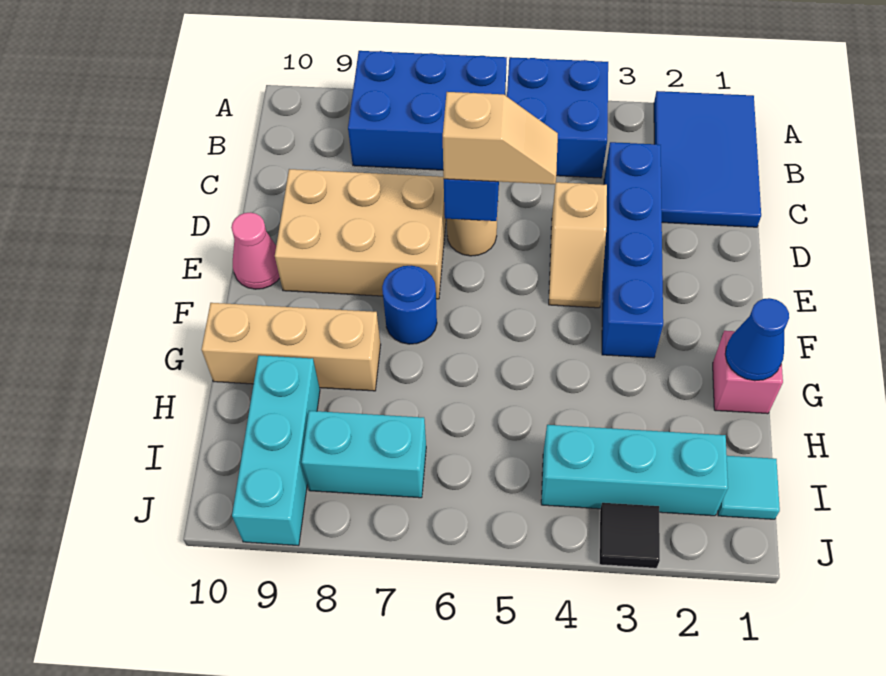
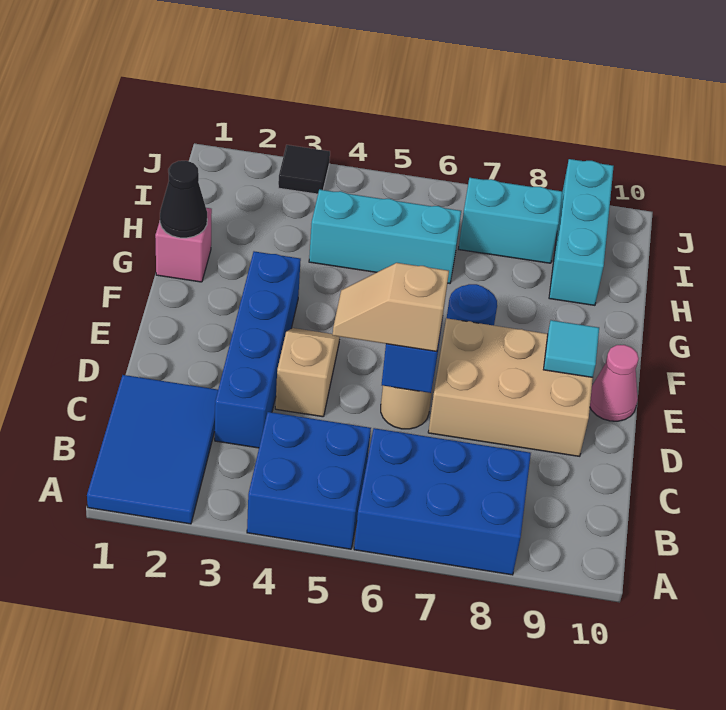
blue cone G1 level 2 -> black cone G1 level 2
tan brick G8:G10 level 1 -> none
cyan tile I1 level 1 -> cyan tile E9 level 2
cyan brick I2:I4 level 1 -> cyan brick H4:H6 level 1

